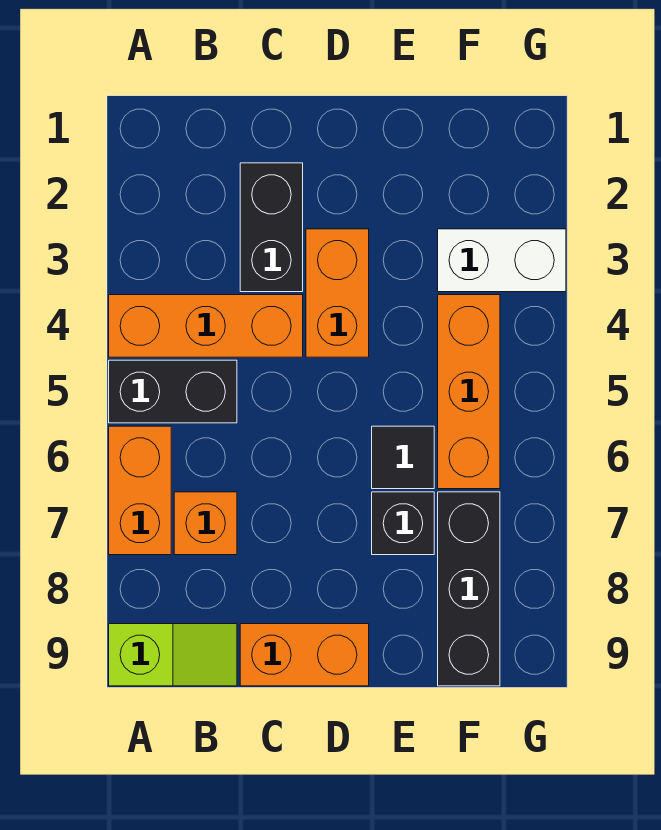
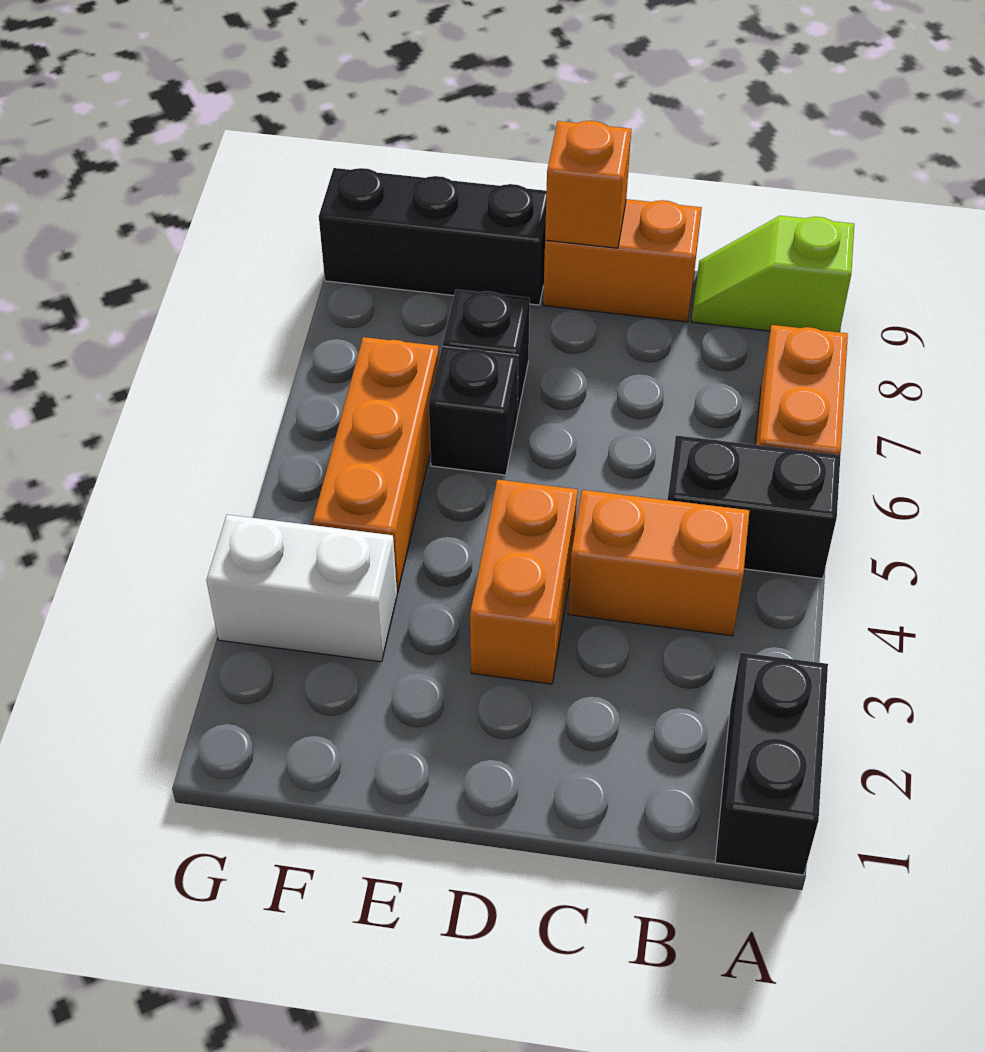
orange brick A4:C4 level 1 -> orange brick B4:C4 level 1
orange brick B7 level 1 -> orange brick D9 level 2
black brick C2:C3 level 1 -> black brick A1:A2 level 1
black tile E6 level 1 -> black brick E6 level 1
black brick F7:F9 level 1 -> black brick E9:G9 level 1

